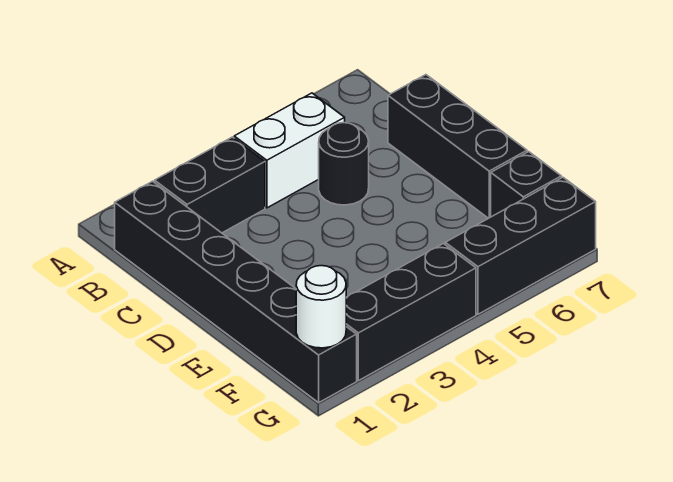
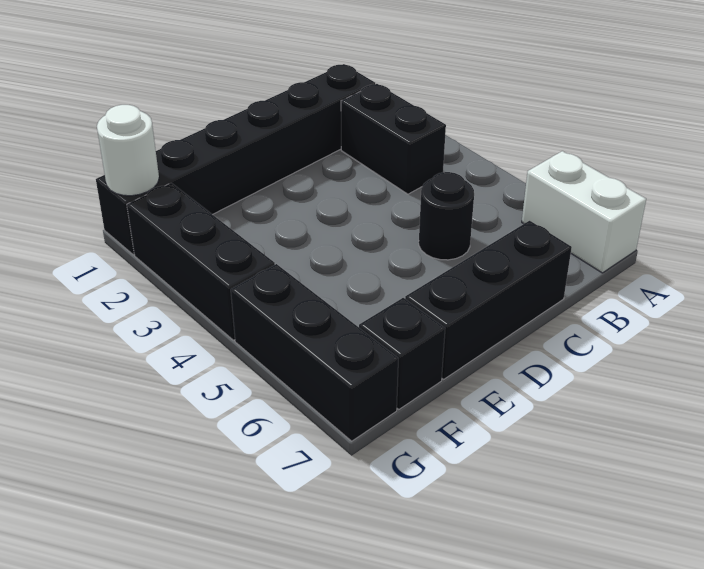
white brick B4:B5 level 1 -> white brick A6:A7 level 1

